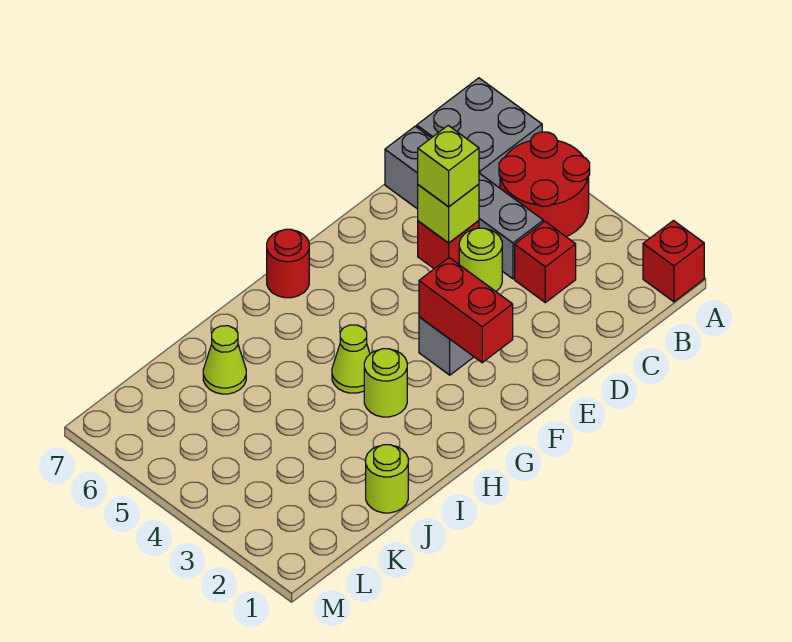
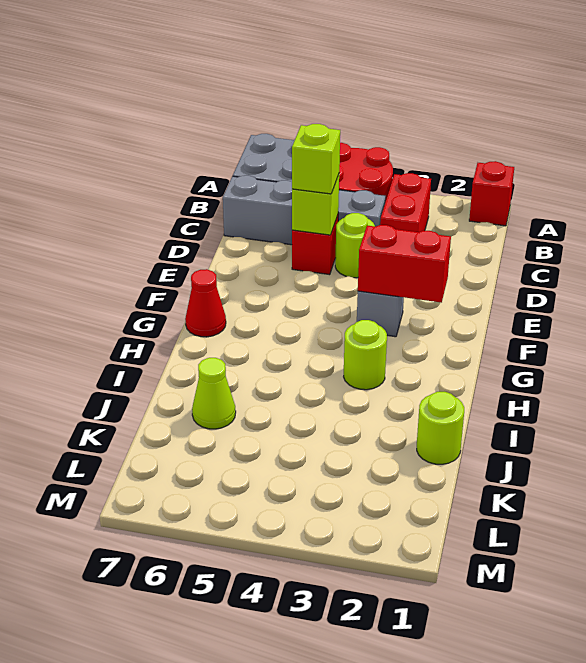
red brick C3 level 1 -> red brick B3:C3 level 1
red round brick G7 level 1 -> red cone G7 level 1
lime cone H4 level 1 -> none

